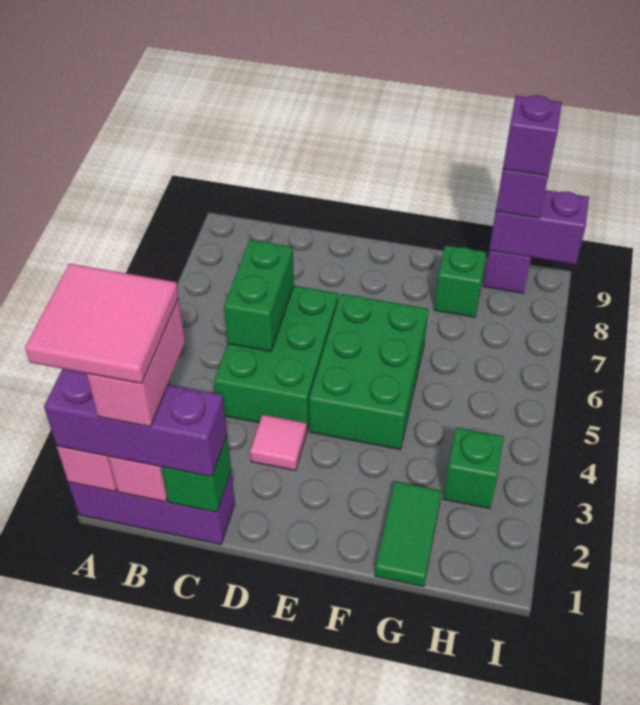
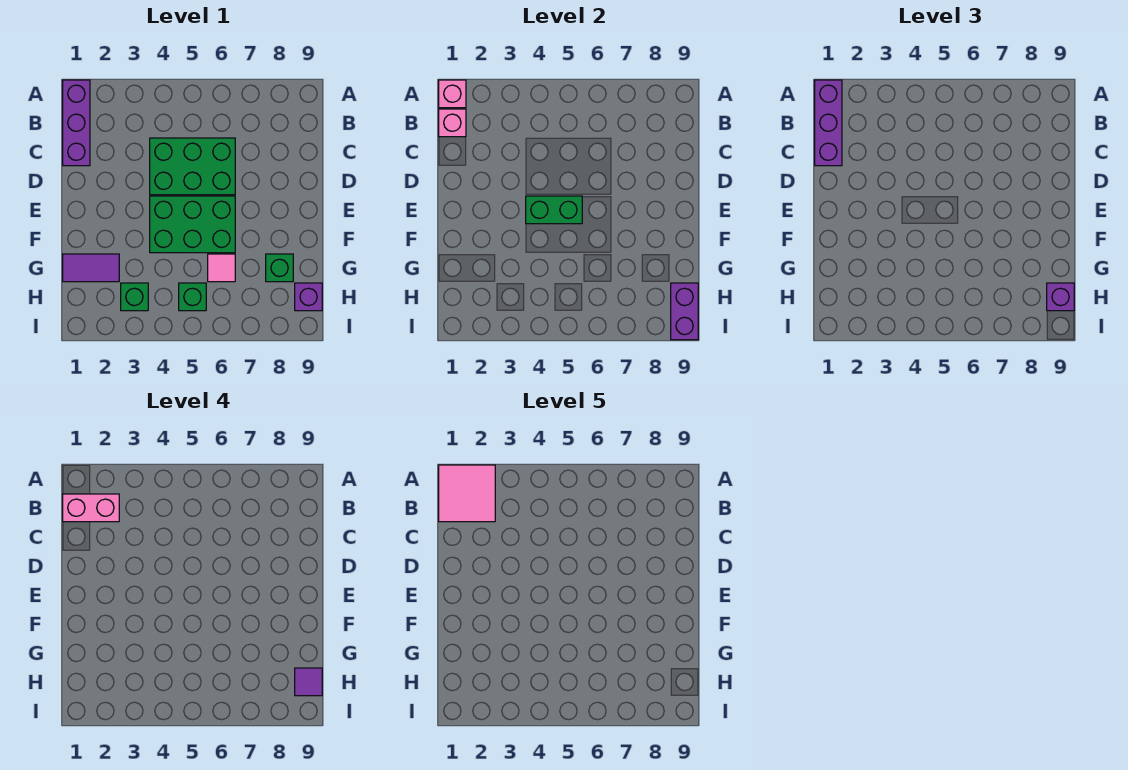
green brick C1 level 2 -> green brick H5 level 1
green brick C5:C6 level 2 -> green brick E4:E5 level 2
pink tile D3 level 1 -> pink tile G6 level 1
green tile G1:G2 level 1 -> purple tile G1:G2 level 1
purple brick H9 level 4 -> purple tile H9 level 4

